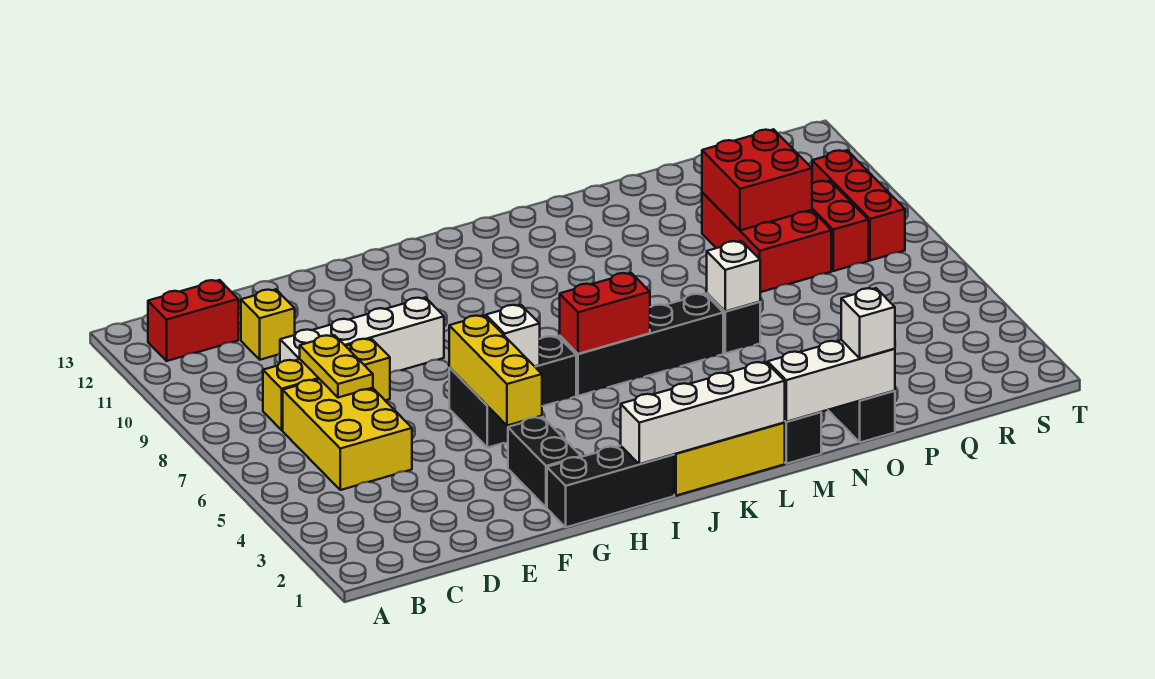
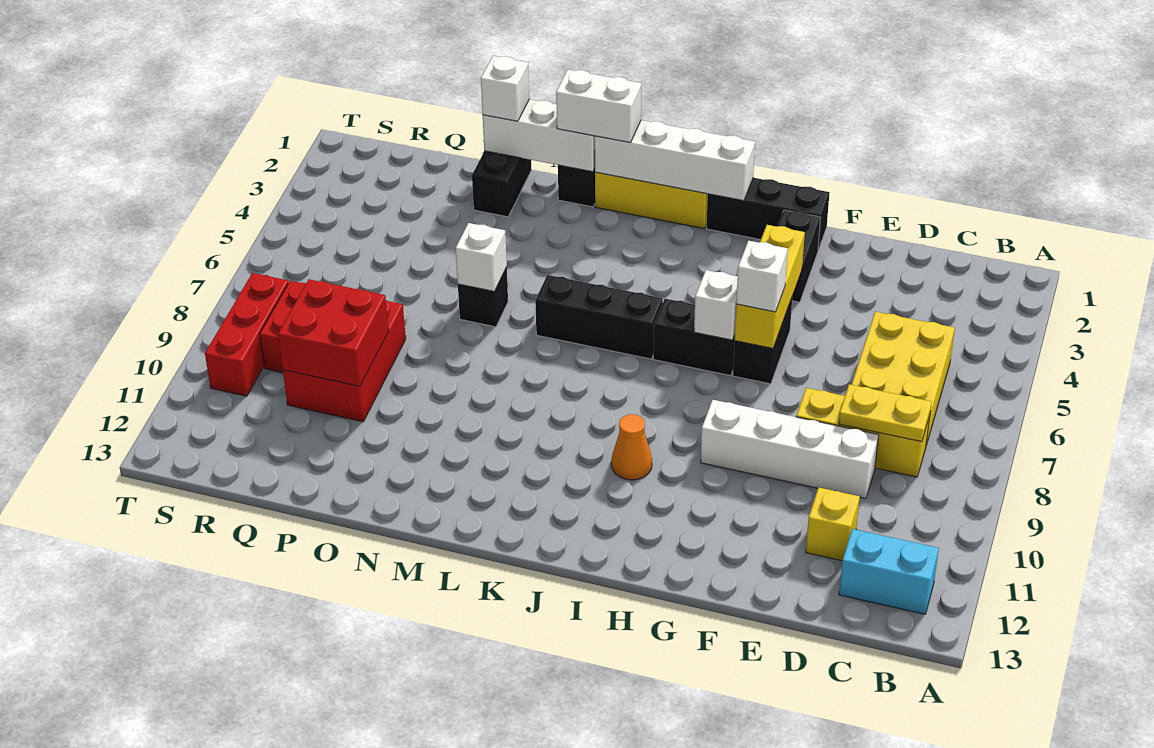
red brick B12:C12 level 1 -> cyan brick B12:C12 level 1
yellow plate D7:D8 level 2 -> yellow plate C8:D8 level 2
none -> white brick G6 level 3
none -> orange cone I10 level 1
black brick J6:M6 level 1 -> black brick J6:L6 level 1
red brick J6:K6 level 2 -> none
none -> white brick L1:M1 level 3

